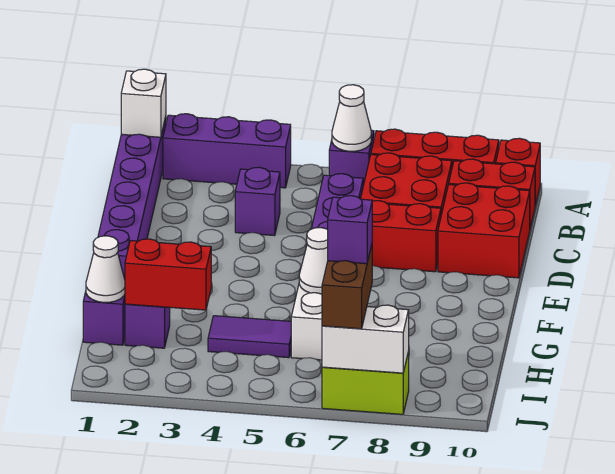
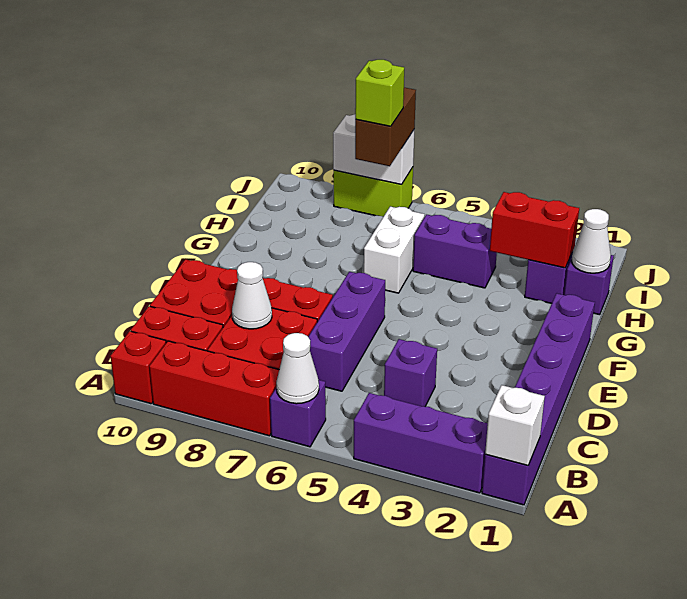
white cone G6 level 2 -> white cone C8 level 2
purple tile H4:H5 level 1 -> purple brick H4:H5 level 1
purple brick I7 level 4 -> lime brick I7 level 4

